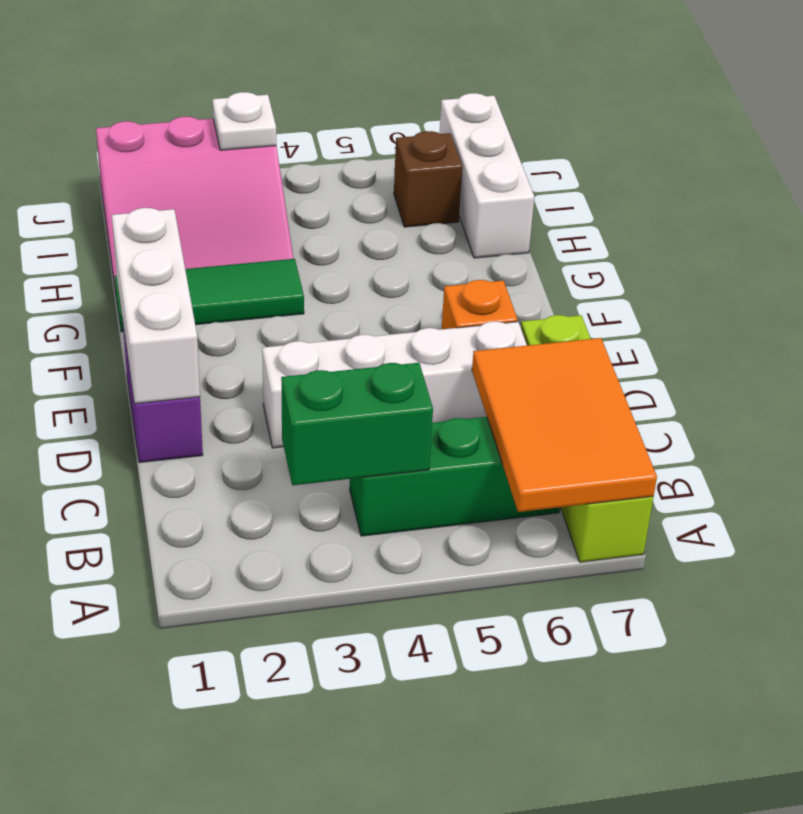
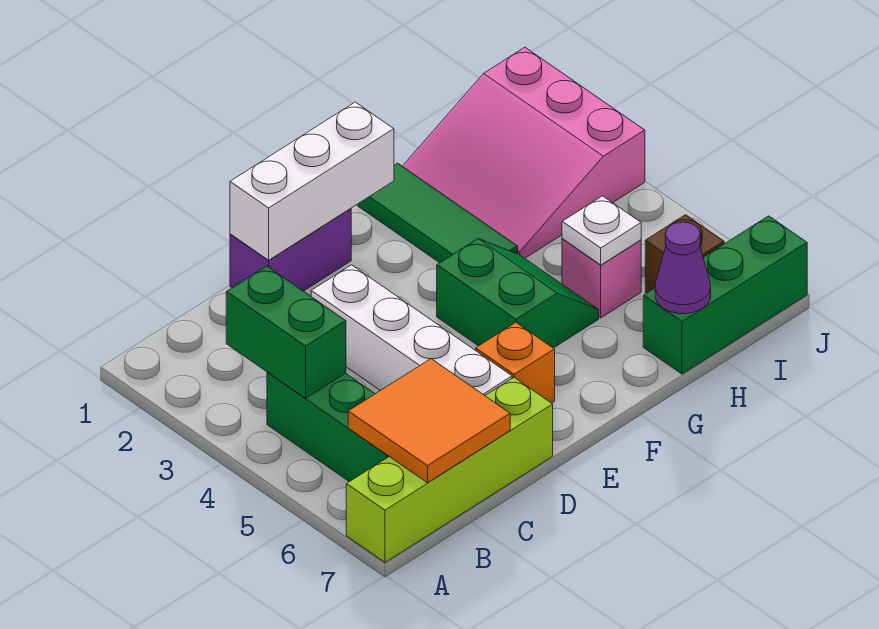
orange tile A6:C7 level 2 -> orange tile B6:C7 level 2
none -> green slope F4:G5 level 1 top F
none -> pink brick H5 level 1
white brick H7:J7 level 1 -> green brick H7:J7 level 1
none -> purple cone H7 level 2
white plate J3 level 2 -> white plate H5 level 2

